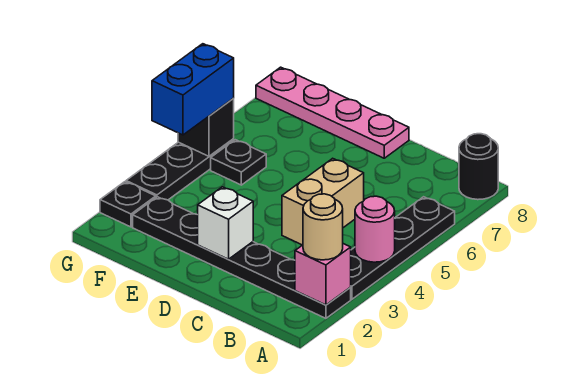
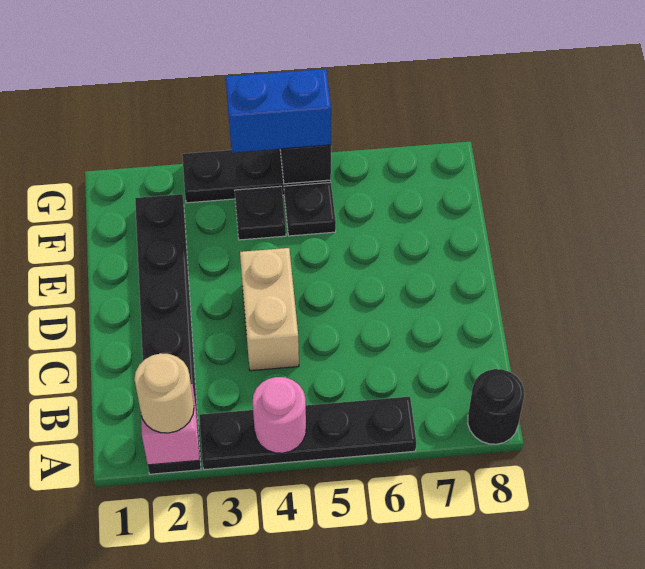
tan brick C4:C5 level 1 -> tan brick C4:D4 level 1
white brick D2 level 2 -> none
pink plate D8:G8 level 1 -> none
black plate G2 level 1 -> black plate F4 level 1

